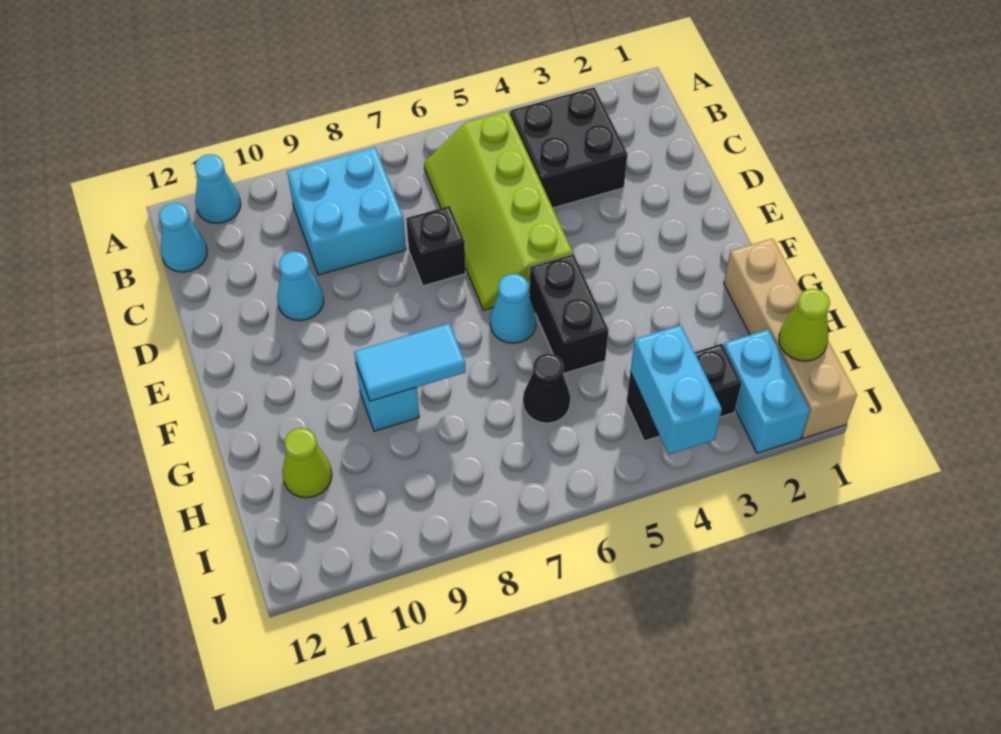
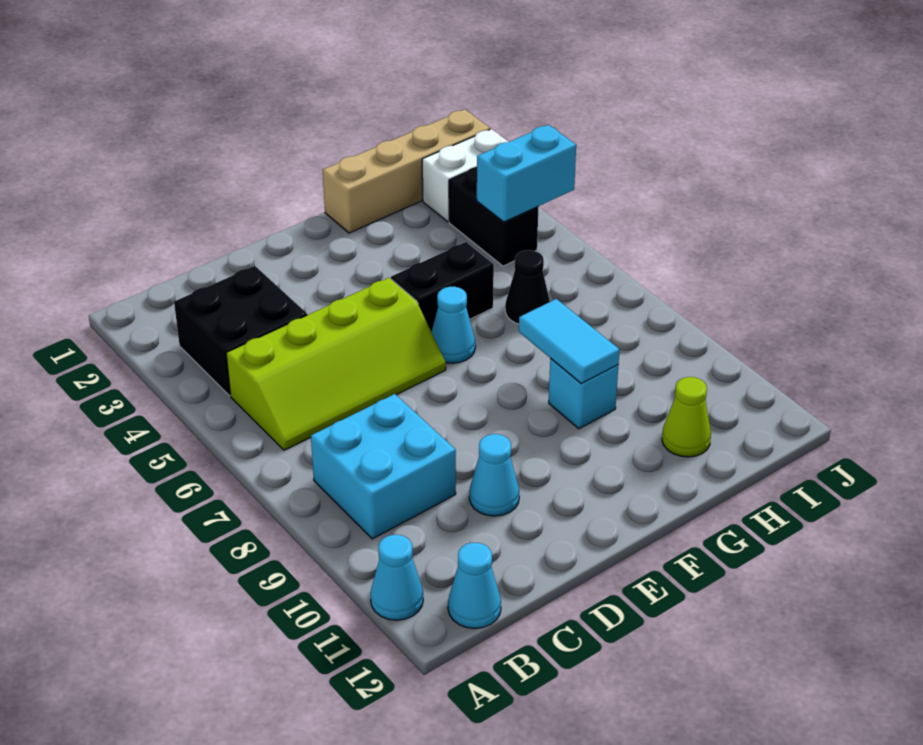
black brick D7 level 1 -> none
lime cone I1 level 2 -> none
cyan brick I2:J2 level 1 -> white brick I2:J2 level 1

